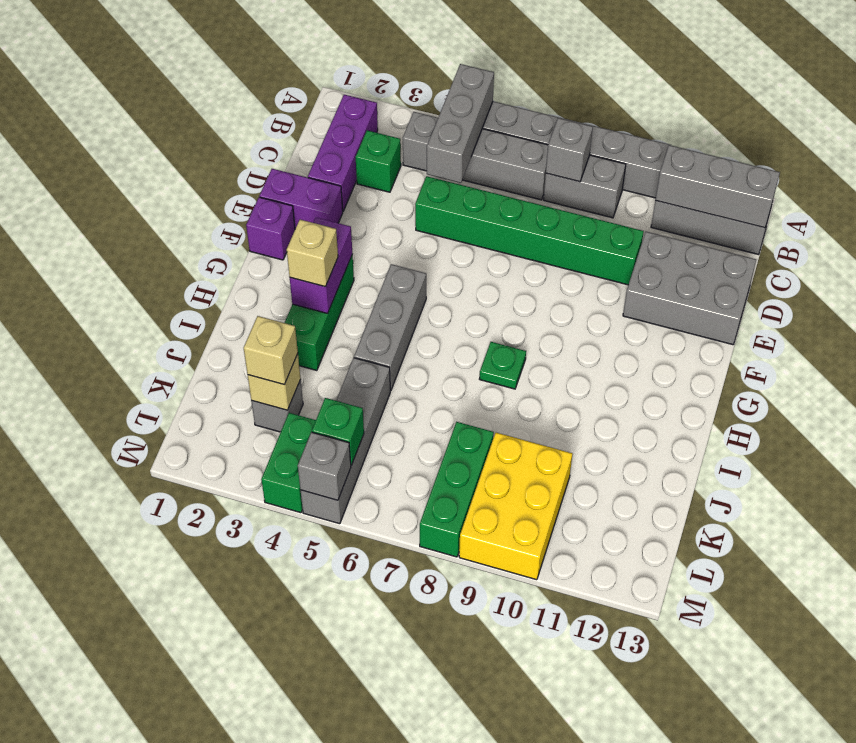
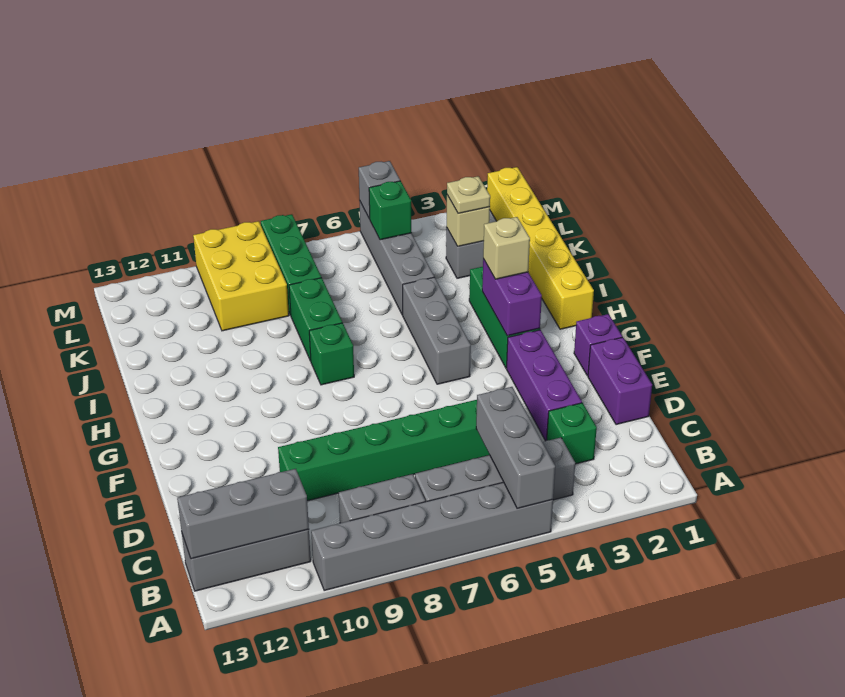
purple brick B2:D2 level 1 -> purple brick D3:F3 level 1
grey brick B8 level 2 -> none
grey brick D11:E13 level 1 -> none
purple brick E1:E2 level 1 -> purple brick D1:E1 level 1
none -> yellow brick H1:M1 level 1
green plate H8 level 1 -> green brick H8 level 1
tan brick K3 level 3 -> tan plate K3 level 3
green brick L4:M4 level 1 -> green brick I8:J8 level 1

